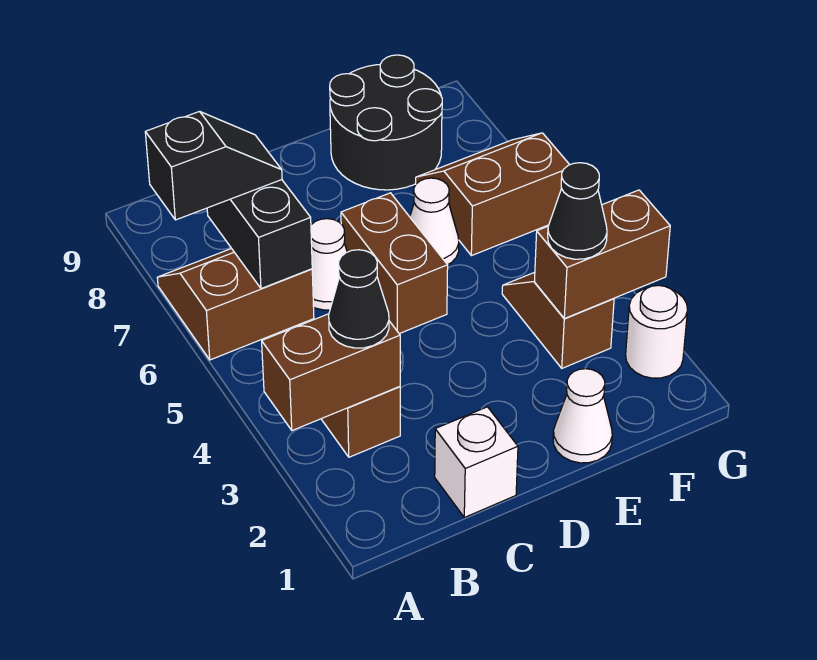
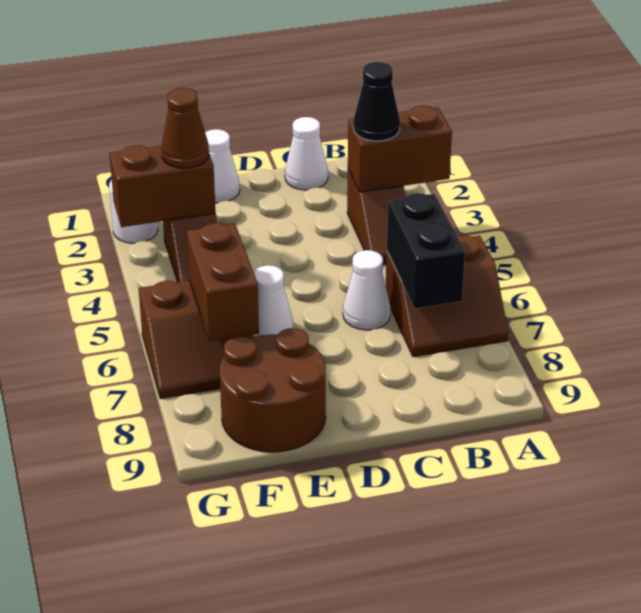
black slope A7:B7 level 3 top A -> none
white brick C1 level 1 -> white cone C1 level 1
brown brick D5:D6 level 1 -> brown brick F6:F7 level 2
black round brick E8:F9 level 1 -> brown round brick E8:F9 level 1
black cone F3 level 3 -> brown cone F3 level 3

